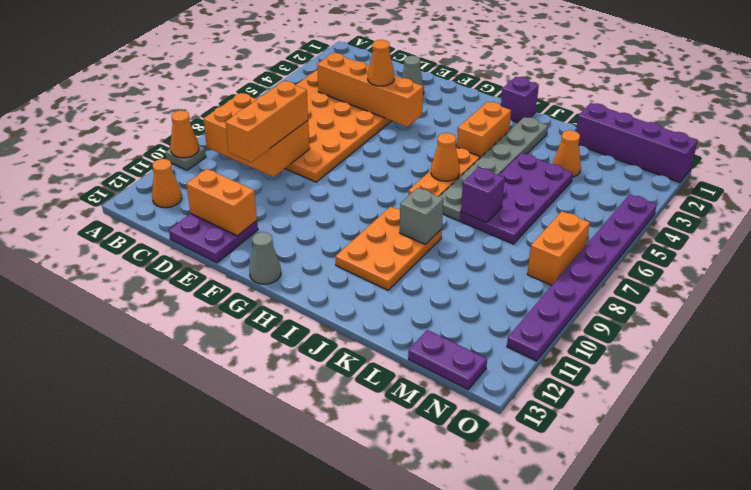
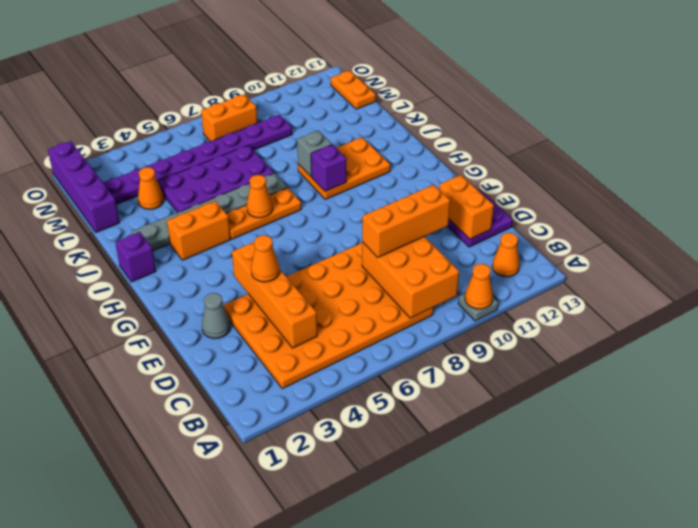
grey cone G13 level 1 -> none
purple brick K7 level 2 -> purple brick I9 level 2
purple plate M13:N13 level 1 -> orange plate M13:N13 level 1
purple plate O4:O11 level 1 -> purple plate M2:M9 level 1

